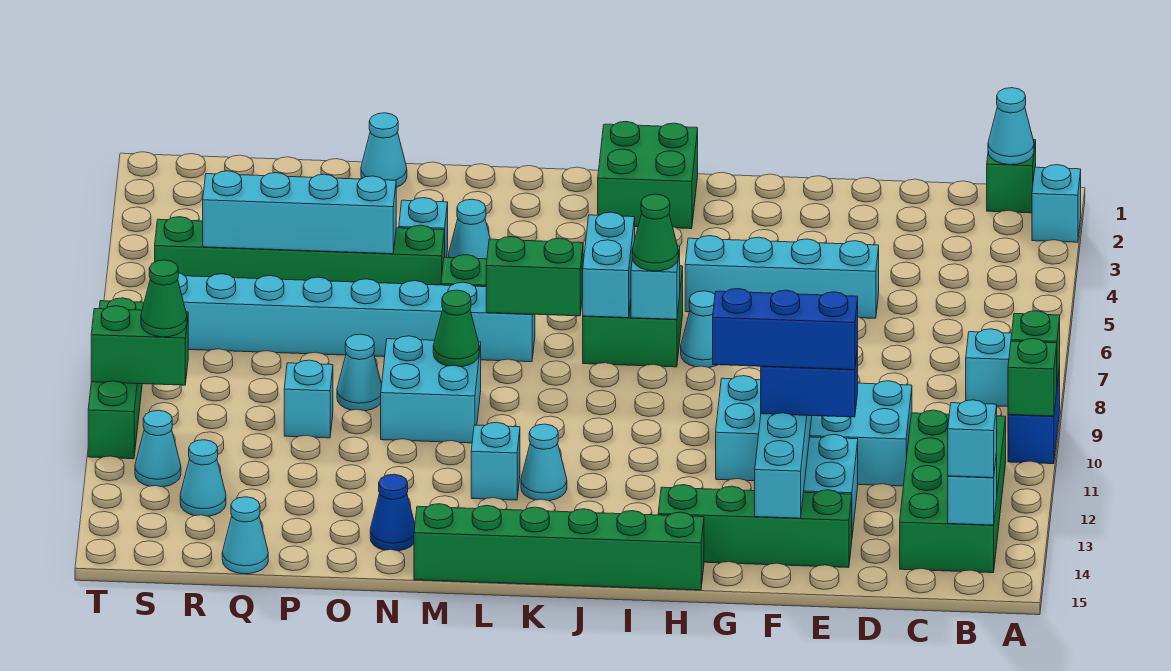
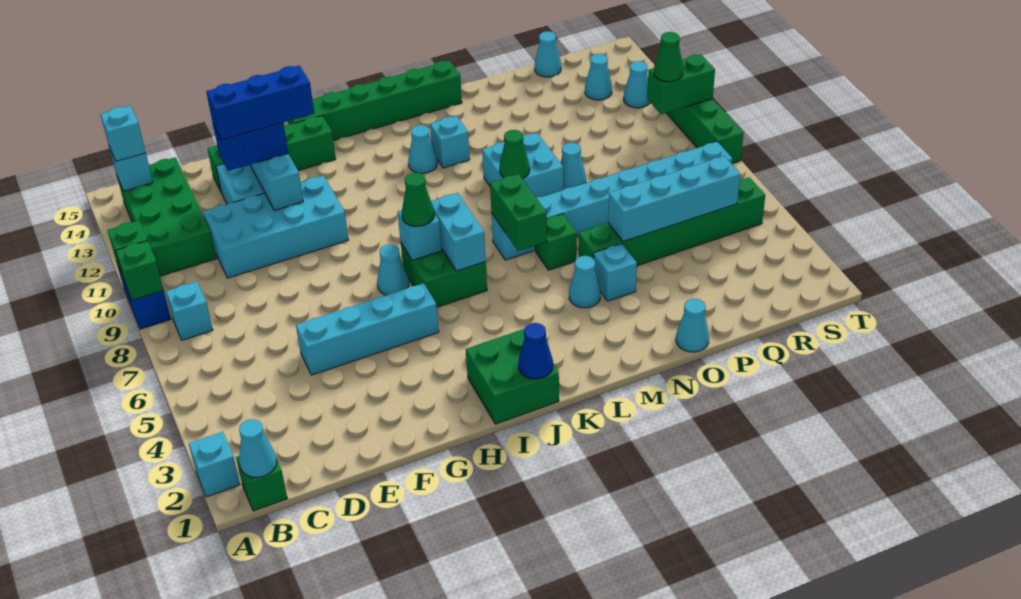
green brick K7:L7 level 2 -> green brick L6:L7 level 2
blue cone N14 level 1 -> blue cone J1 level 2
cyan brick P10 level 1 -> none

